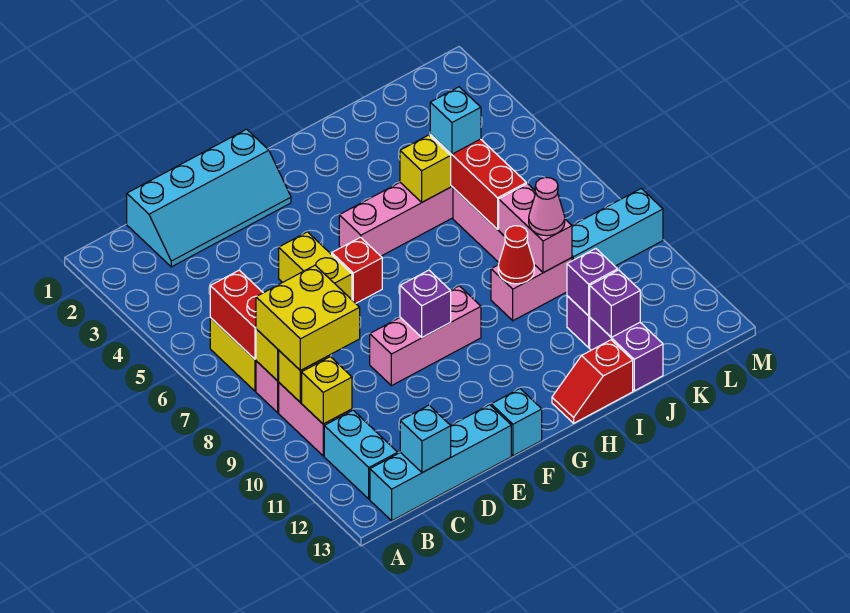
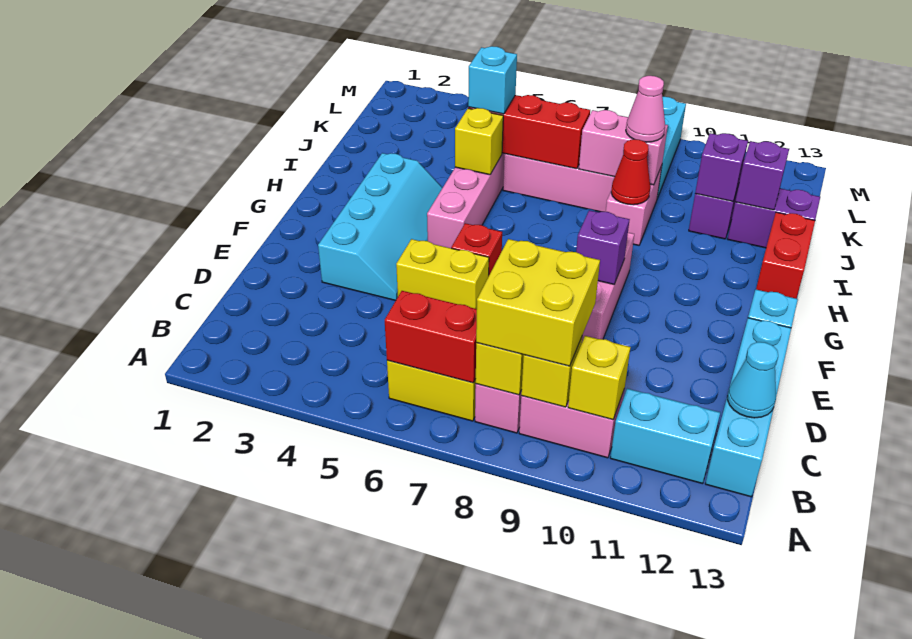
cyan slope C1:F2 level 1 top 1 -> cyan slope E3:H4 level 1 top 3
cyan brick C13 level 2 -> cyan cone C13 level 2
red slope H13:I13 level 1 top I -> red brick H13:I13 level 1

